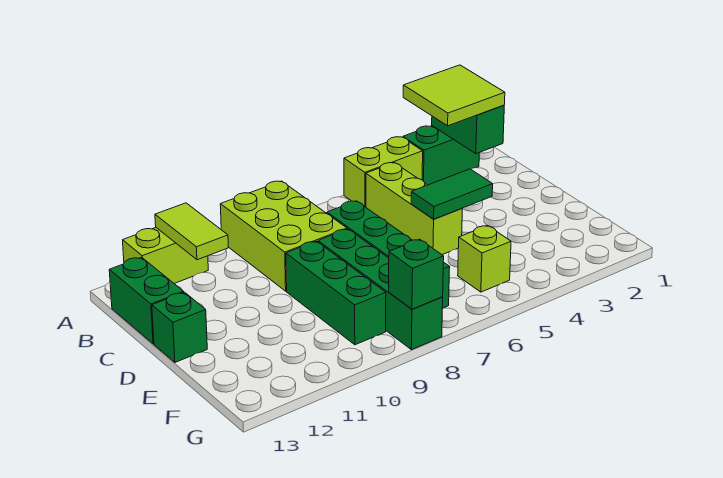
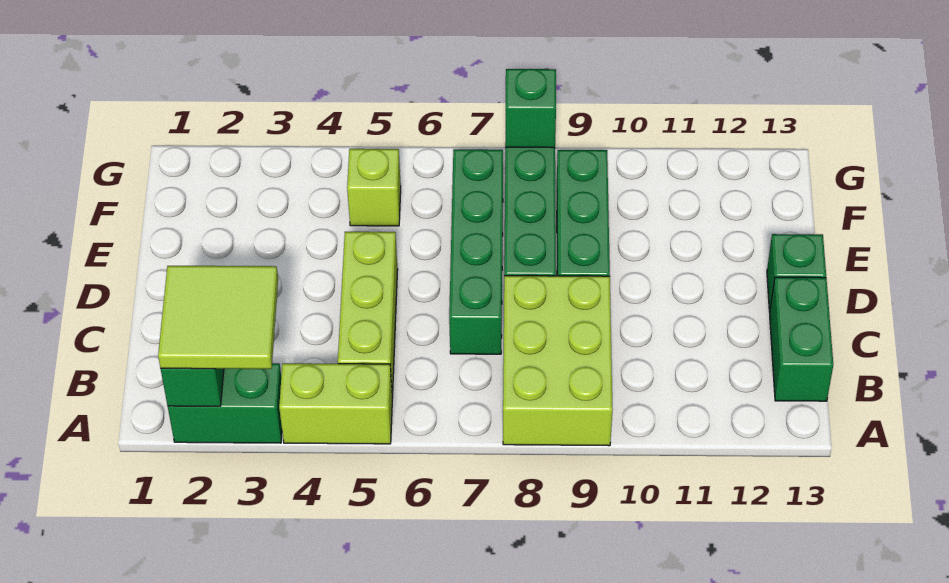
lime brick A11:A12 level 1 -> none
lime tile A11:B11 level 2 -> none
green tile D4:D5 level 2 -> none

